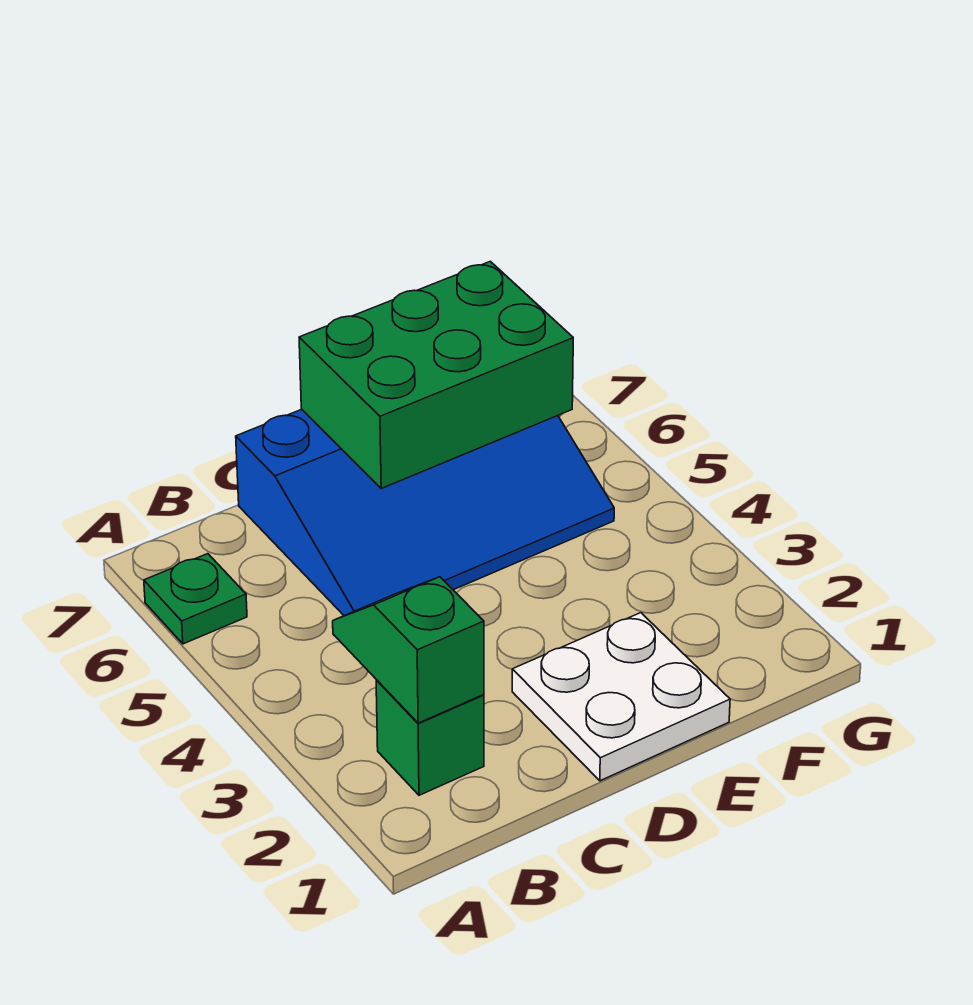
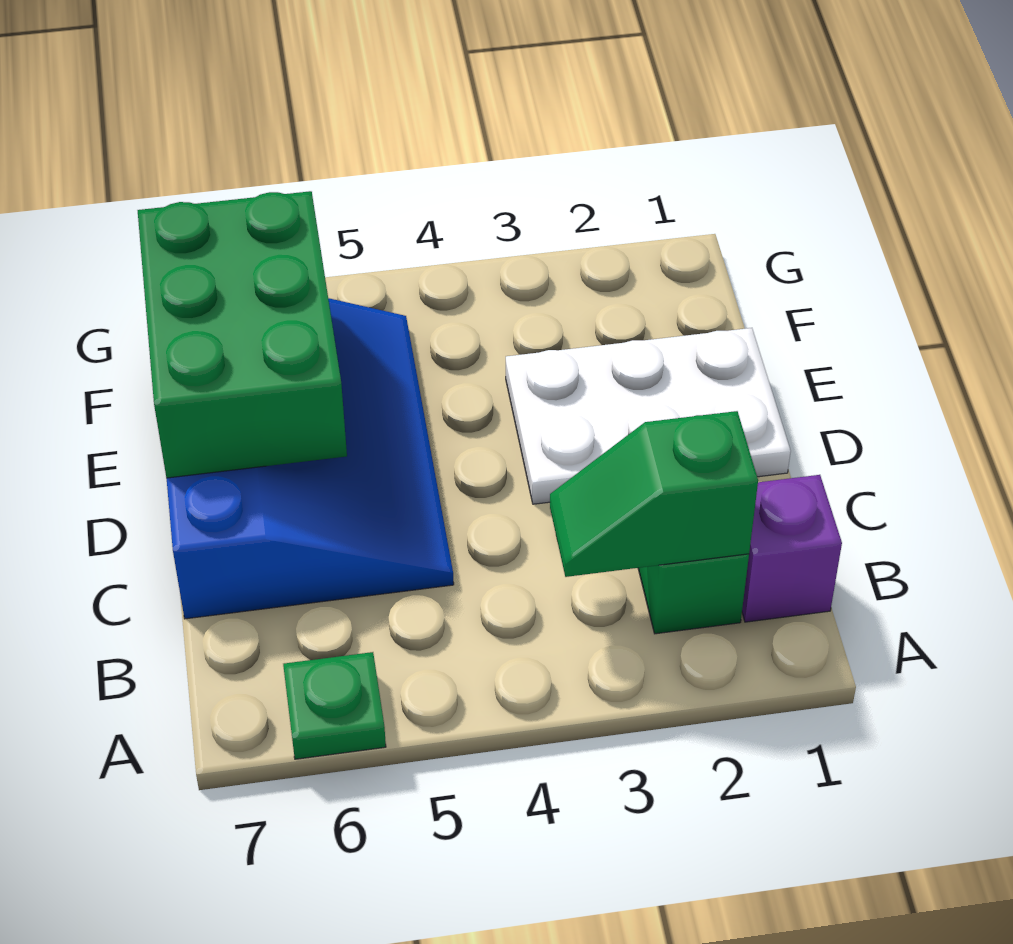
none -> purple brick B1 level 1
white plate D1:E2 level 1 -> white plate D1:E3 level 1

